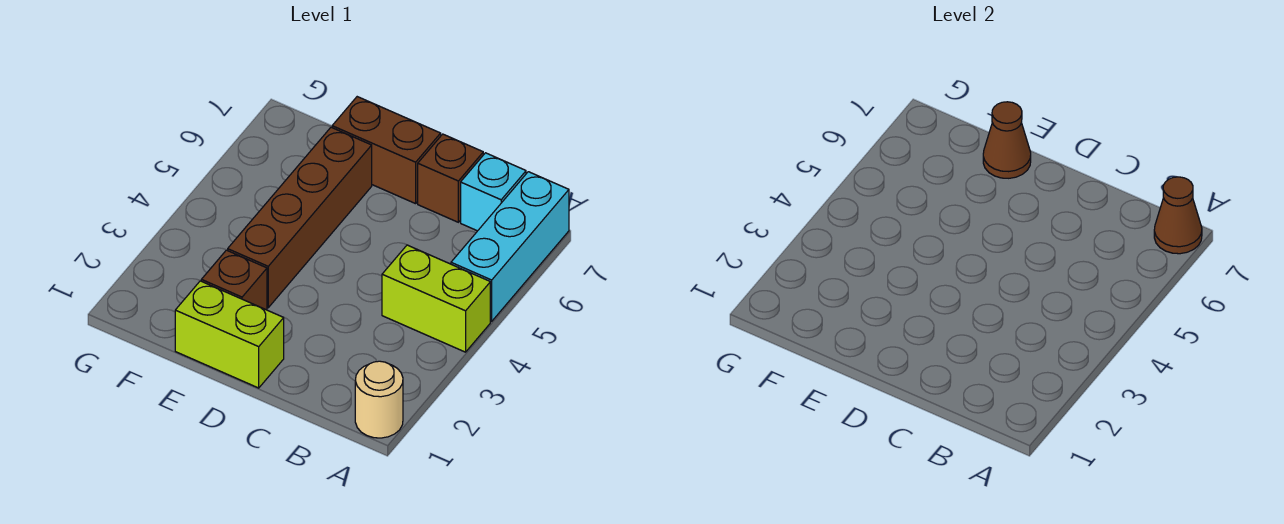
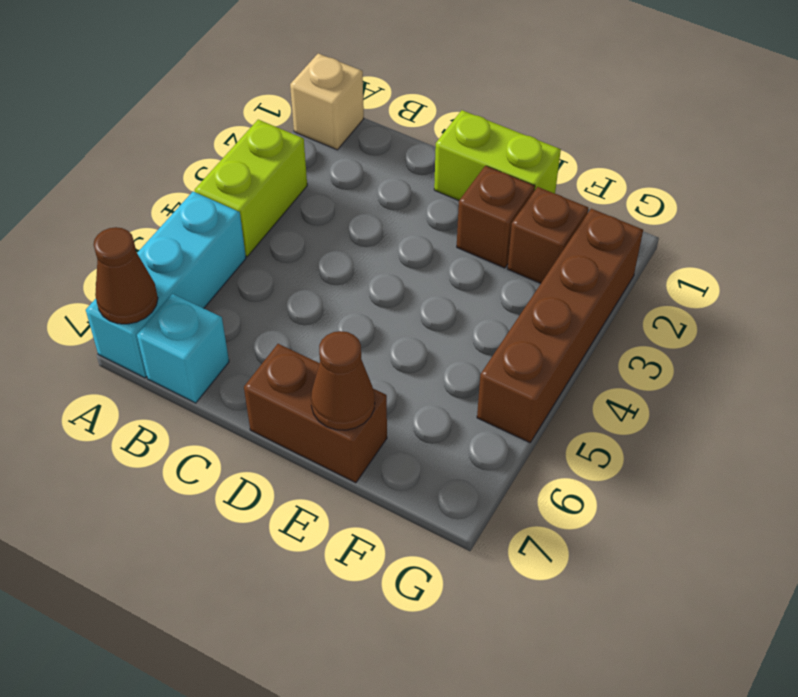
tan round brick A1 level 1 -> tan brick A1 level 1
lime brick A4:B4 level 1 -> lime brick A3:A4 level 1
brown brick C7 level 1 -> brown brick F2 level 1
brown brick E3:E6 level 1 -> brown brick G2:G5 level 1

